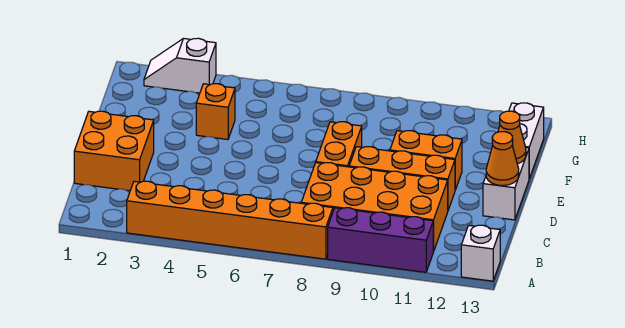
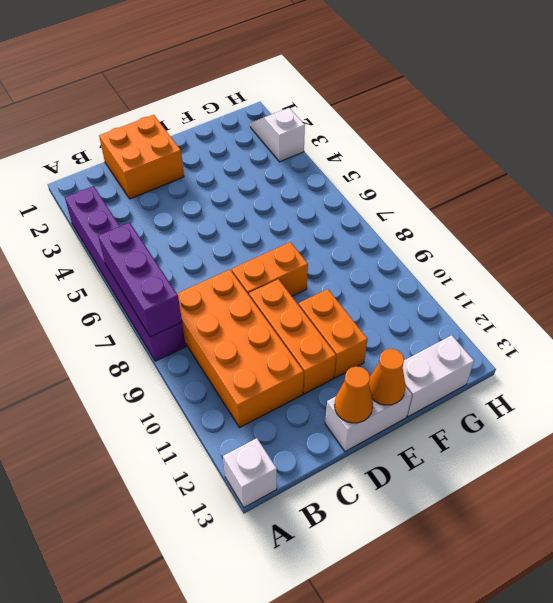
orange brick A3:A8 level 1 -> purple brick A3:A8 level 1
purple brick A9:A11 level 1 -> purple brick A6:A8 level 2
orange brick F4 level 1 -> none

